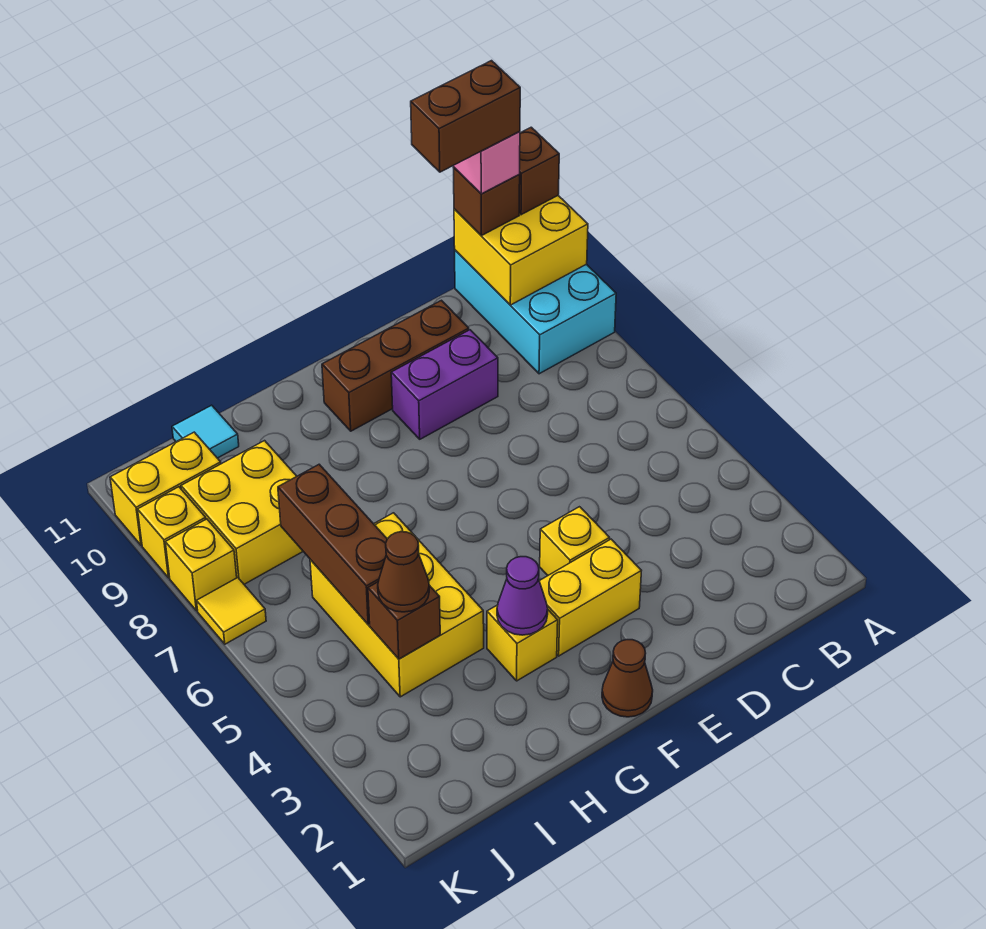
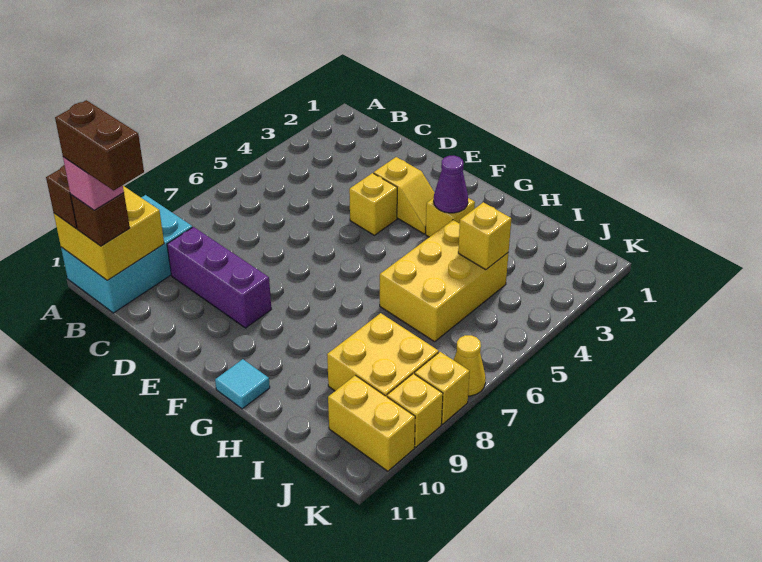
purple brick D9:E9 level 1 -> purple brick C9:E9 level 1
brown brick D10:F10 level 1 -> none
yellow brick E3:F3 level 1 -> yellow slope E3:F3 level 1 top E
brown cone F1 level 1 -> none
brown brick I4 level 2 -> yellow brick I4 level 2
brown cone I4 level 3 -> none
brown brick I5:I7 level 2 -> none
cyan tile I11 level 1 -> cyan tile G11 level 1
yellow tile K7 level 1 -> yellow cone K7 level 1

